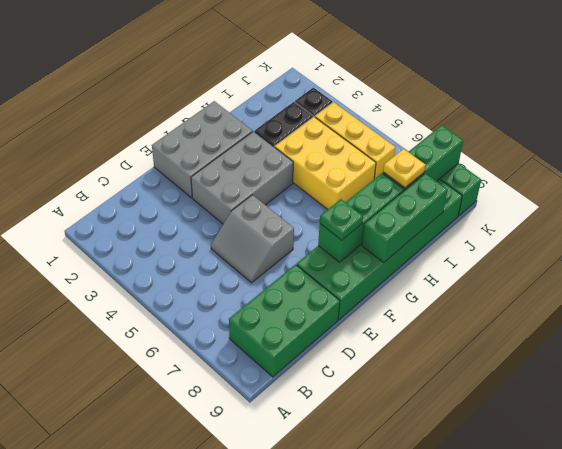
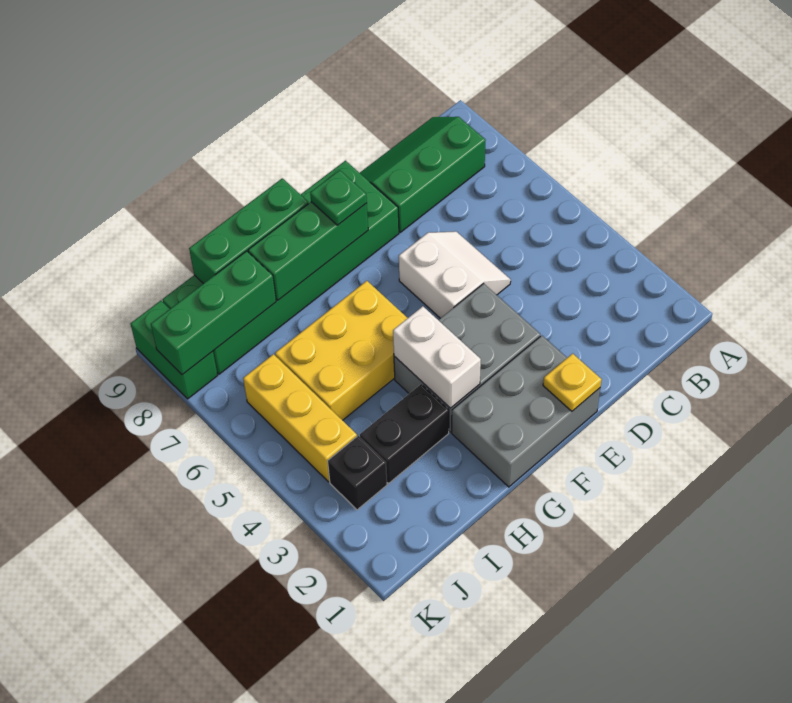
green brick B8:D9 level 1 -> green slope B8:D9 level 1 top 8
grey slope D5:E6 level 1 top E -> white slope D5:E6 level 1 top E
none -> white brick G3:G4 level 2
yellow brick H4:I6 level 1 -> yellow brick G5:I6 level 1
yellow plate I8 level 3 -> yellow plate E1 level 2

